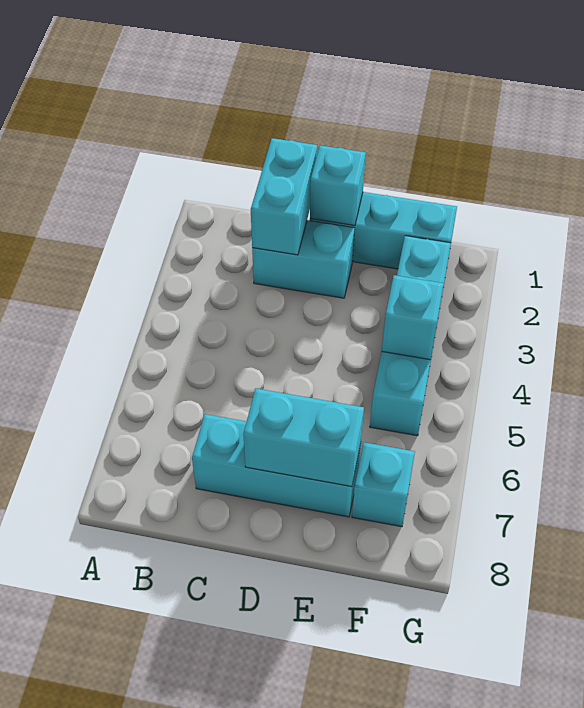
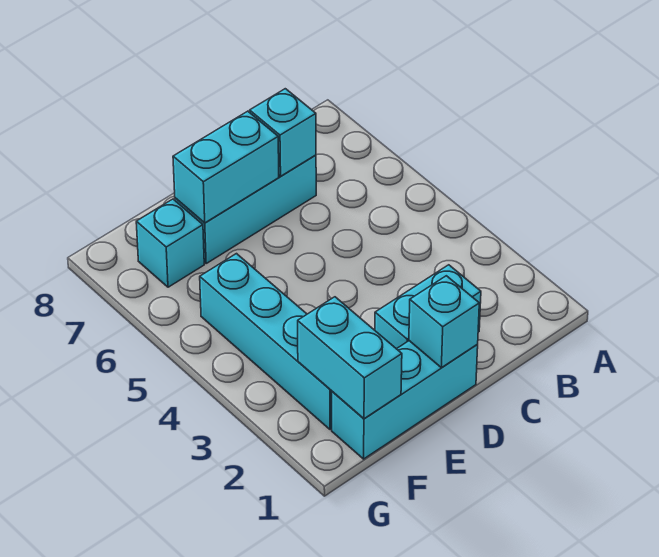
cyan brick C1:C2 level 2 -> cyan brick F1:F2 level 2
cyan brick F4 level 2 -> cyan brick C7 level 2

